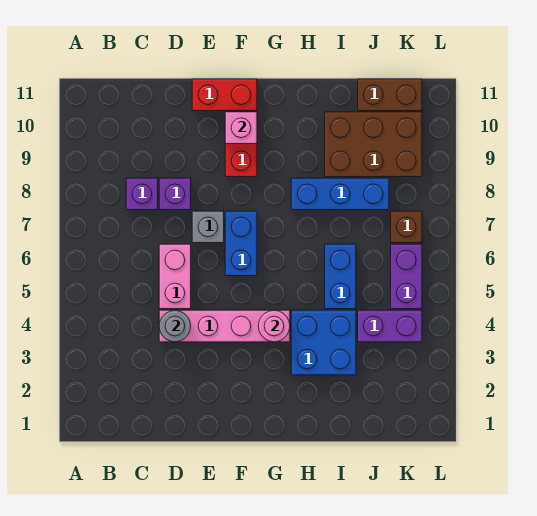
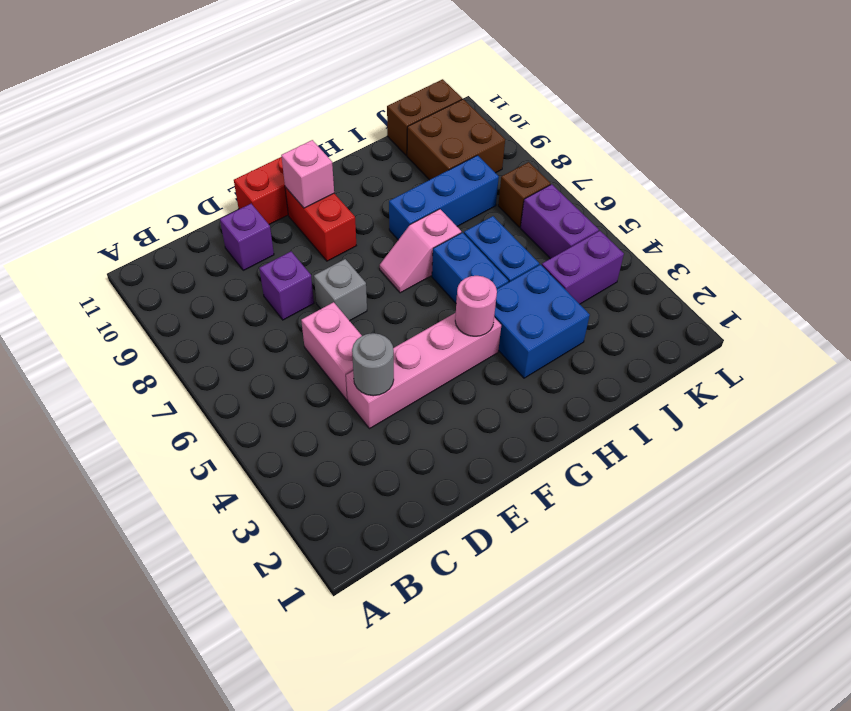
purple brick C8 level 1 -> purple brick D10 level 1
blue brick F6:F7 level 1 -> blue brick H5:H6 level 1
none -> pink slope G7:H7 level 1 top H
brown brick I9:K10 level 1 -> brown brick J9:K10 level 1

